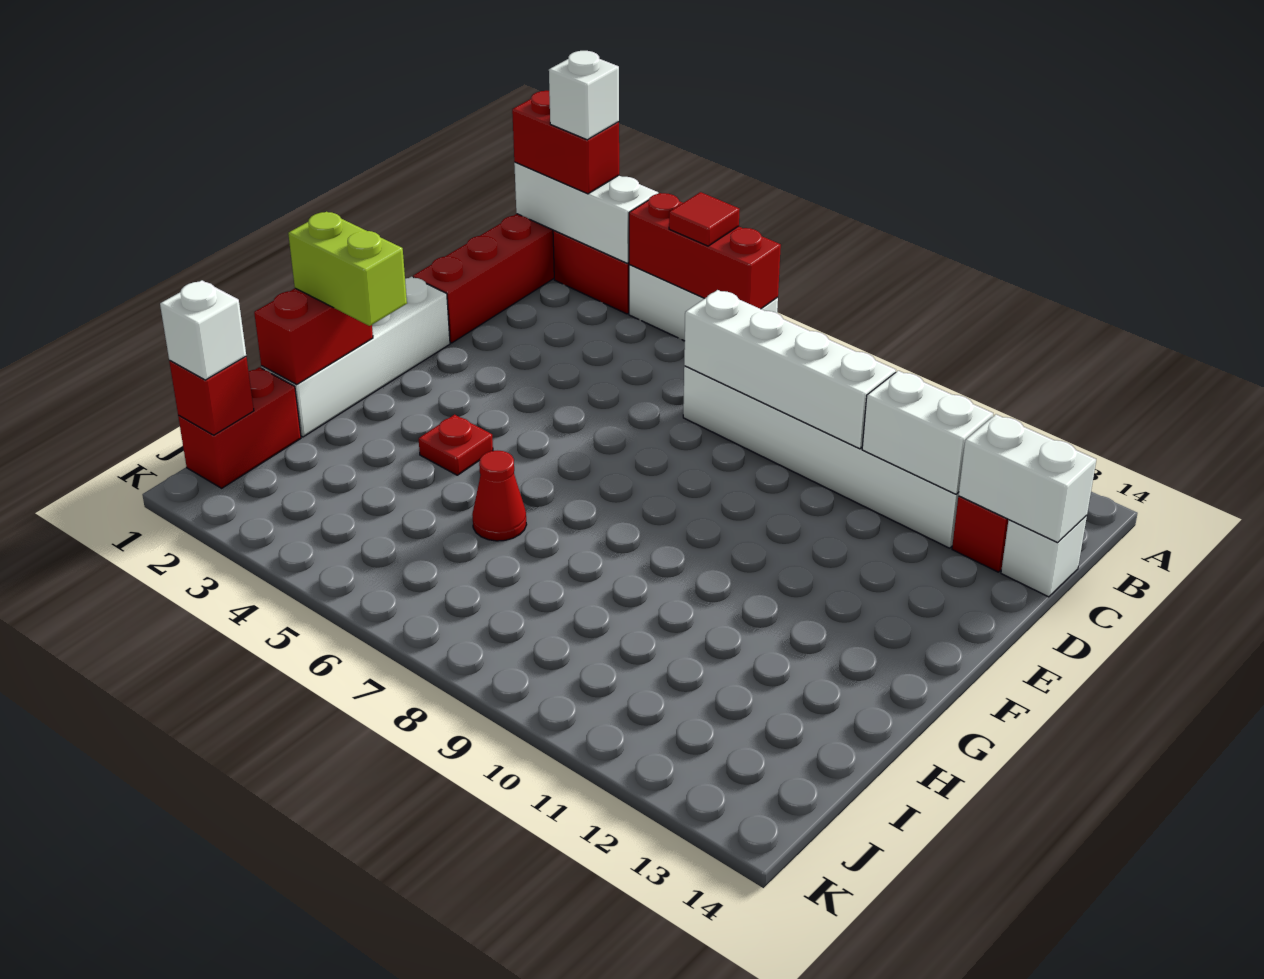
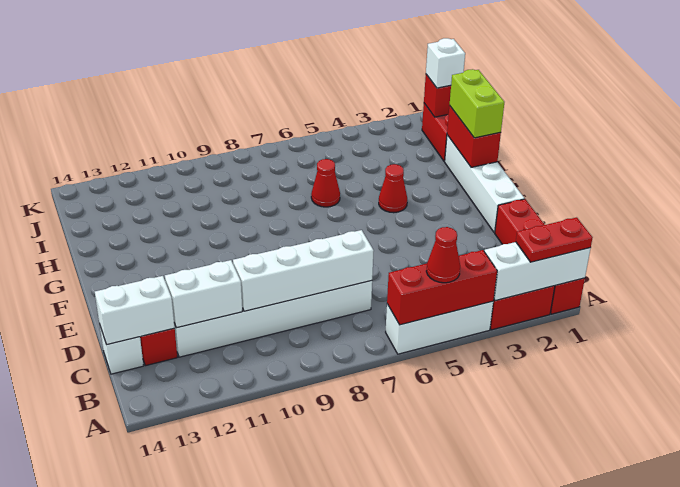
red brick A1:A2 level 3 -> red plate A1:A2 level 3
white brick A2 level 4 -> none
red tile A5 level 3 -> red cone A5 level 3
lime brick G1:G2 level 3 -> lime brick G1:H1 level 3
red plate G4 level 1 -> red cone G4 level 1

